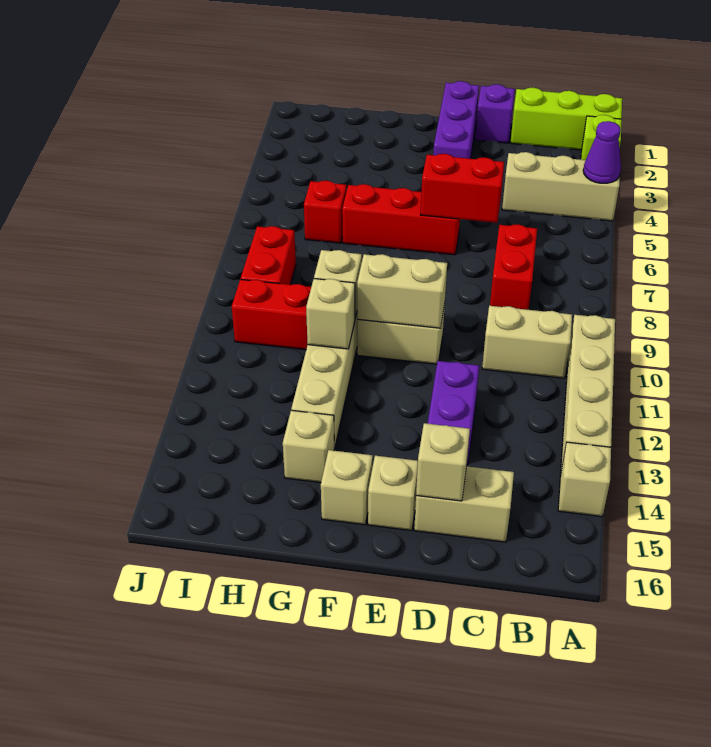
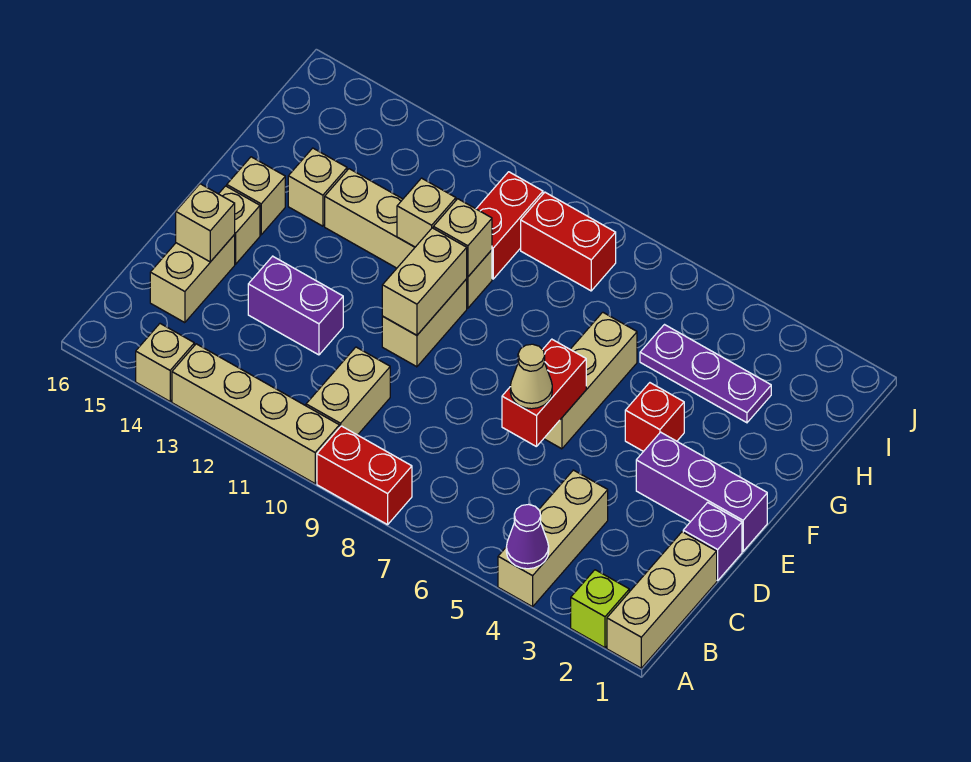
lime brick A1:C1 level 1 -> tan brick A1:C1 level 1
red brick C7:C8 level 1 -> red brick A8:A9 level 1
none -> tan cone D6 level 3
red brick E6:G6 level 1 -> tan brick E6:G6 level 1
none -> purple plate H3:H5 level 1
red brick H6 level 1 -> red brick F4 level 1

